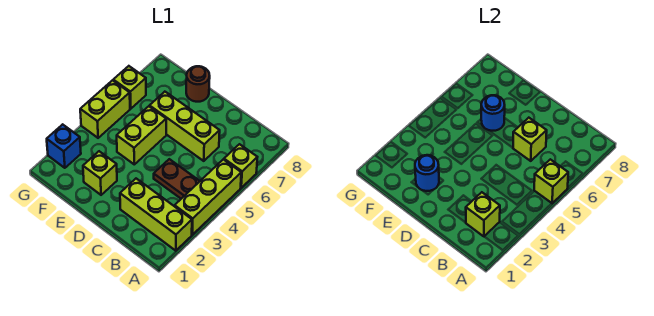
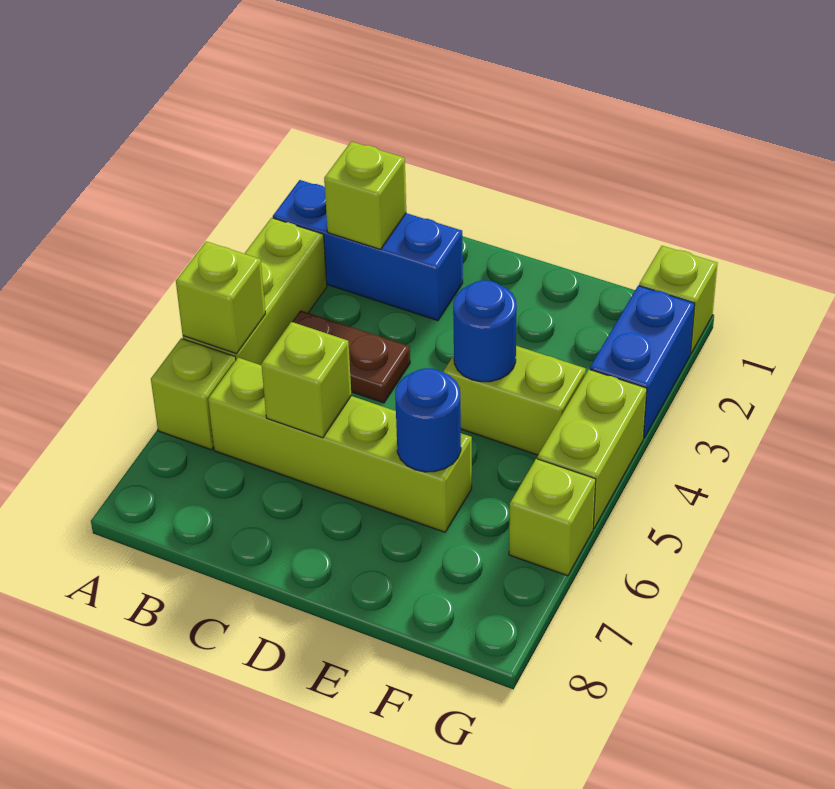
lime brick A2:C2 level 1 -> blue brick A2:C2 level 1
lime brick C6:E6 level 1 -> lime brick B6:E6 level 1
lime brick E2 level 1 -> lime brick G1 level 1
blue round brick E2 level 2 -> blue round brick E4 level 2
lime brick E4:E5 level 1 -> lime brick E4:F4 level 1
brown round brick E8 level 1 -> none
blue brick G2 level 1 -> blue brick G2:G3 level 1

